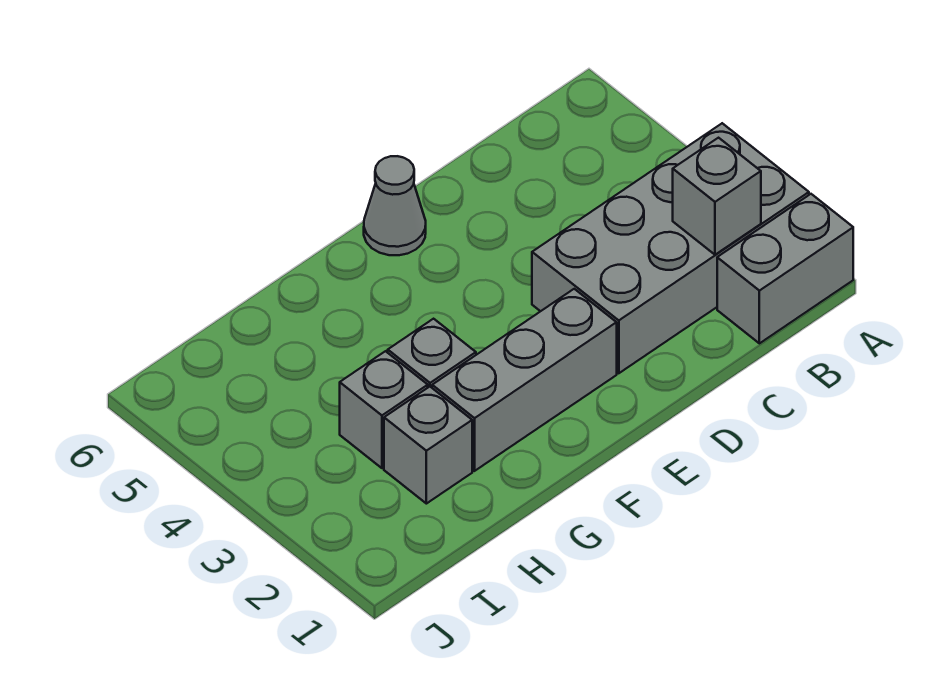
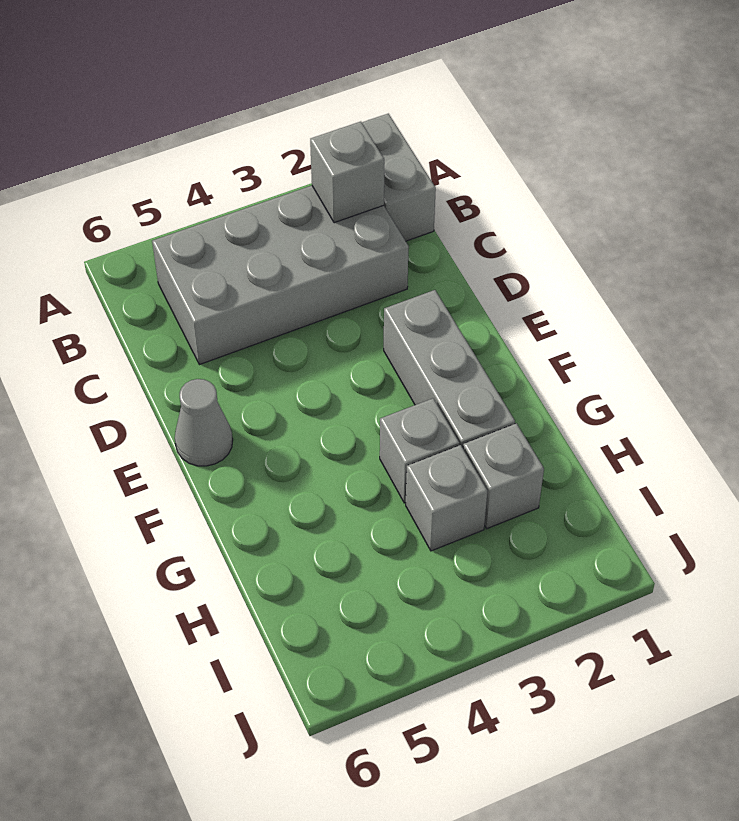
grey brick A2:D3 level 1 -> grey brick B2:C5 level 1

